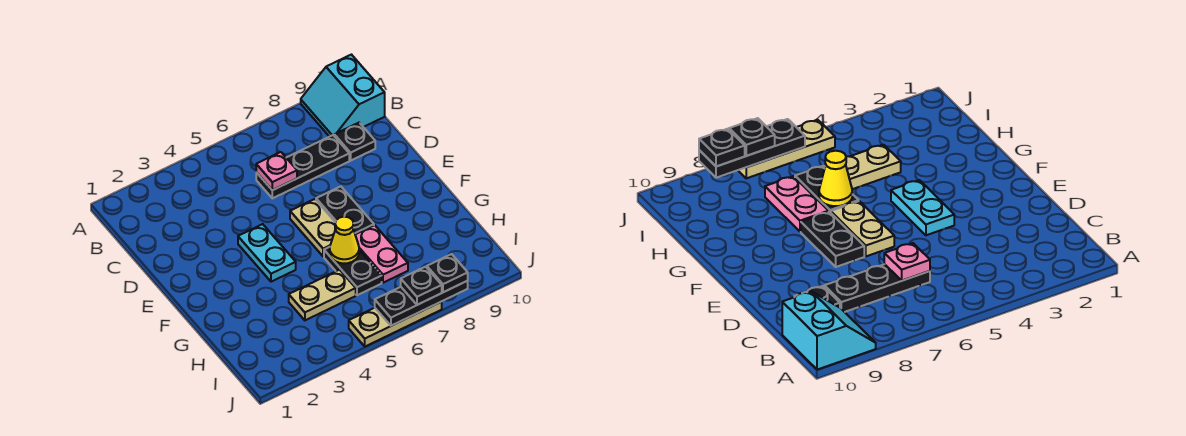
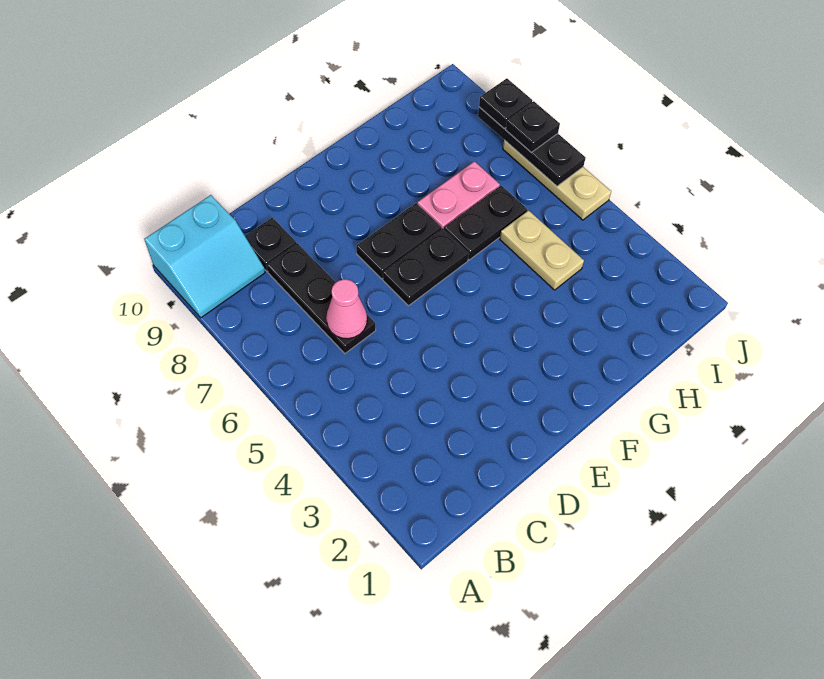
pink plate C6 level 2 -> pink cone C6 level 2
cyan plate E4:F4 level 1 -> none
tan plate E6:F6 level 1 -> black plate E6:F6 level 1
yellow cone G6 level 2 -> none

